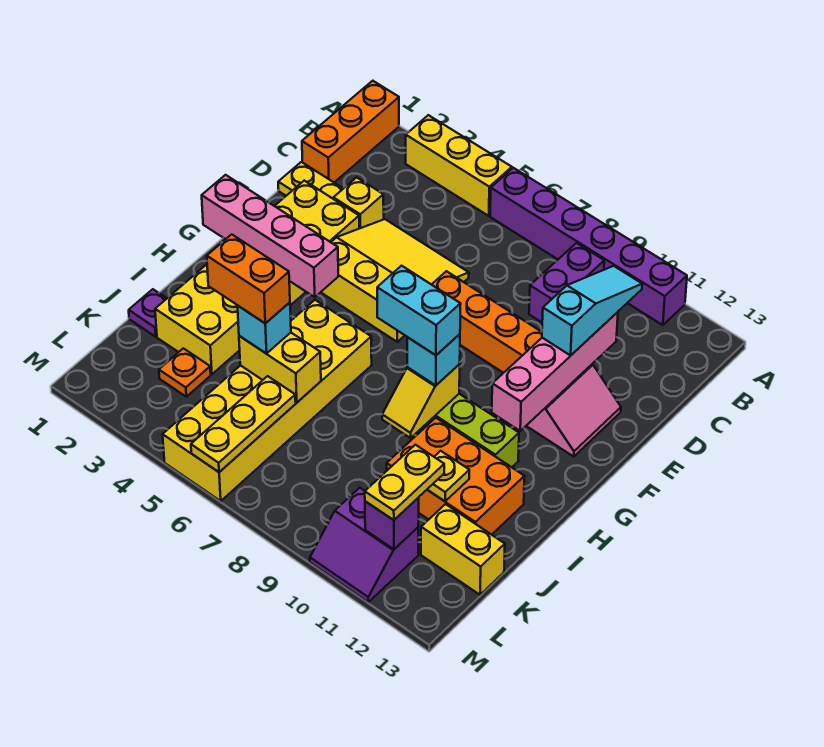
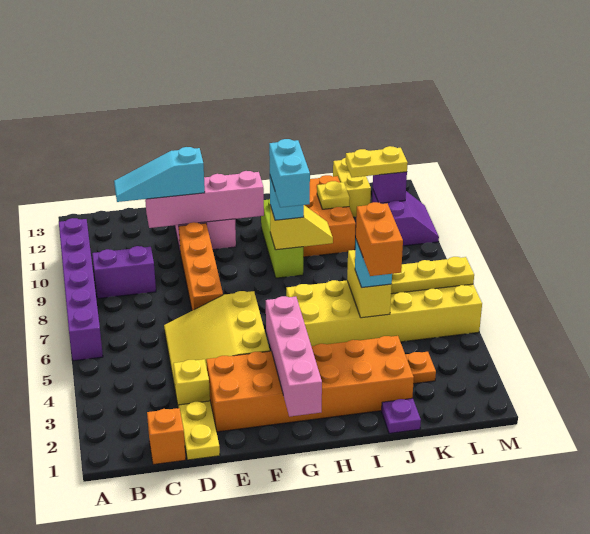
orange brick A1:C1 level 1 -> orange brick C1 level 1
yellow brick A3:A5 level 1 -> none
yellow brick E2:J3 level 1 -> orange brick E2:J3 level 1

